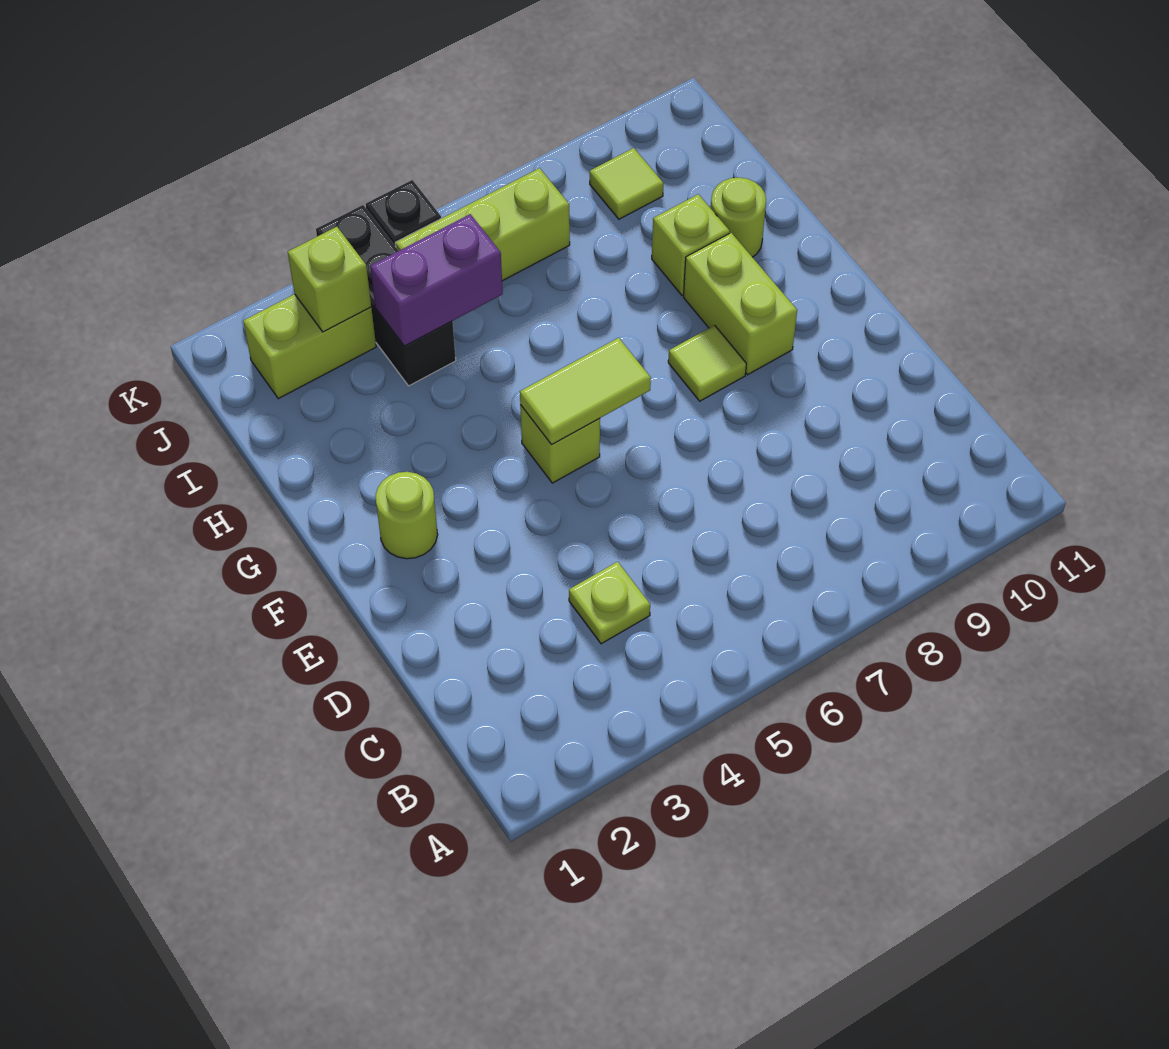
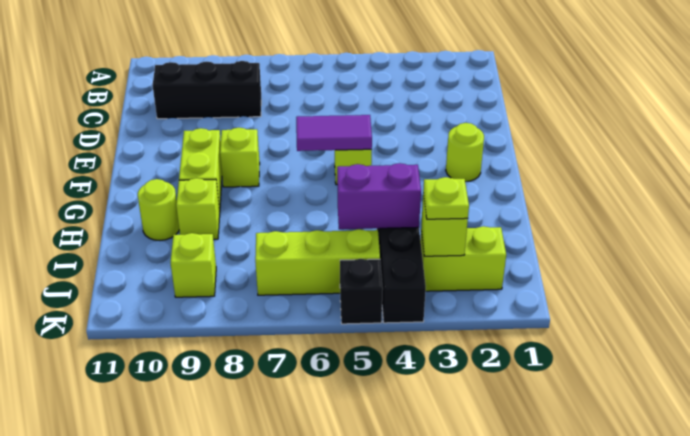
lime plate C4 level 1 -> lime plate J3 level 3
none -> black brick C8:C10 level 1
lime tile F5:F6 level 2 -> purple tile F5:F6 level 2
lime tile F8 level 1 -> lime brick F8 level 1
lime tile J9 level 1 -> lime brick J9 level 1

